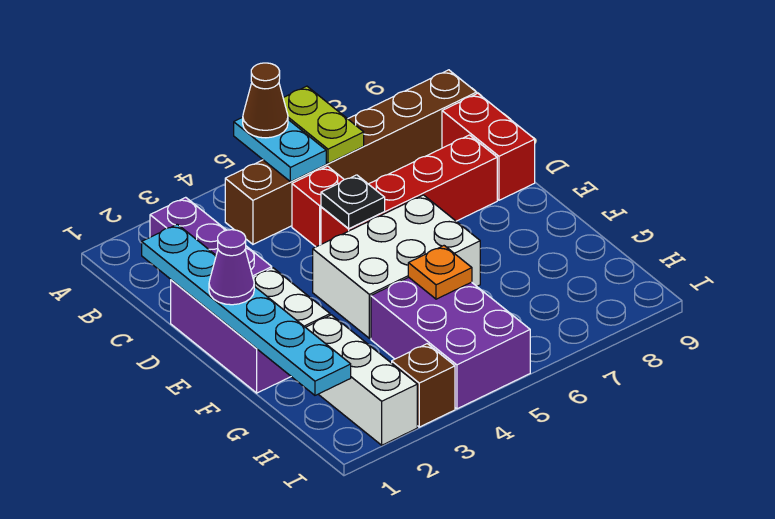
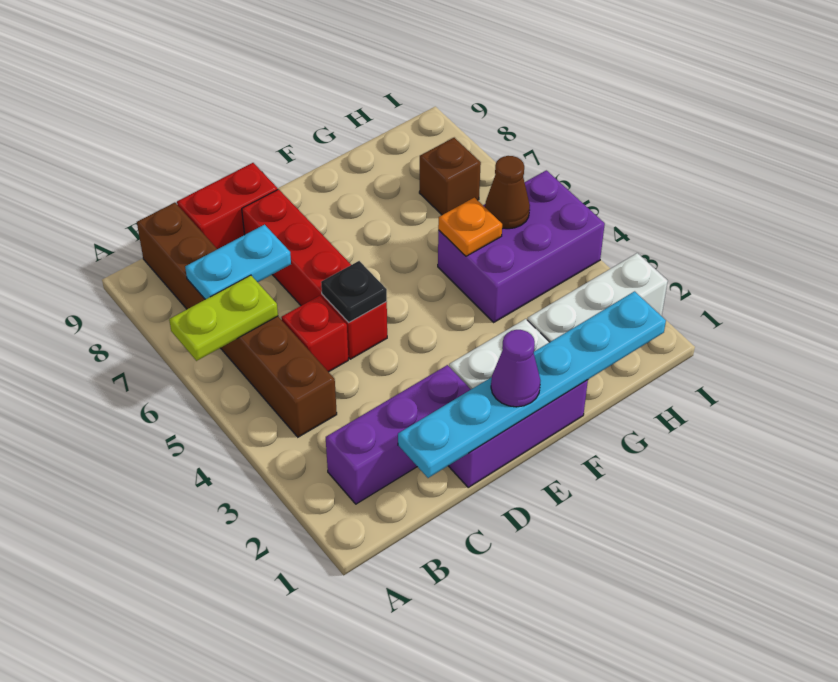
cyan plate A5:B5 level 2 -> cyan plate B7:C7 level 2
brown cone A5 level 3 -> brown cone H5 level 2
white brick E4:F6 level 1 -> none
brown brick I3 level 1 -> brown brick H7 level 1

